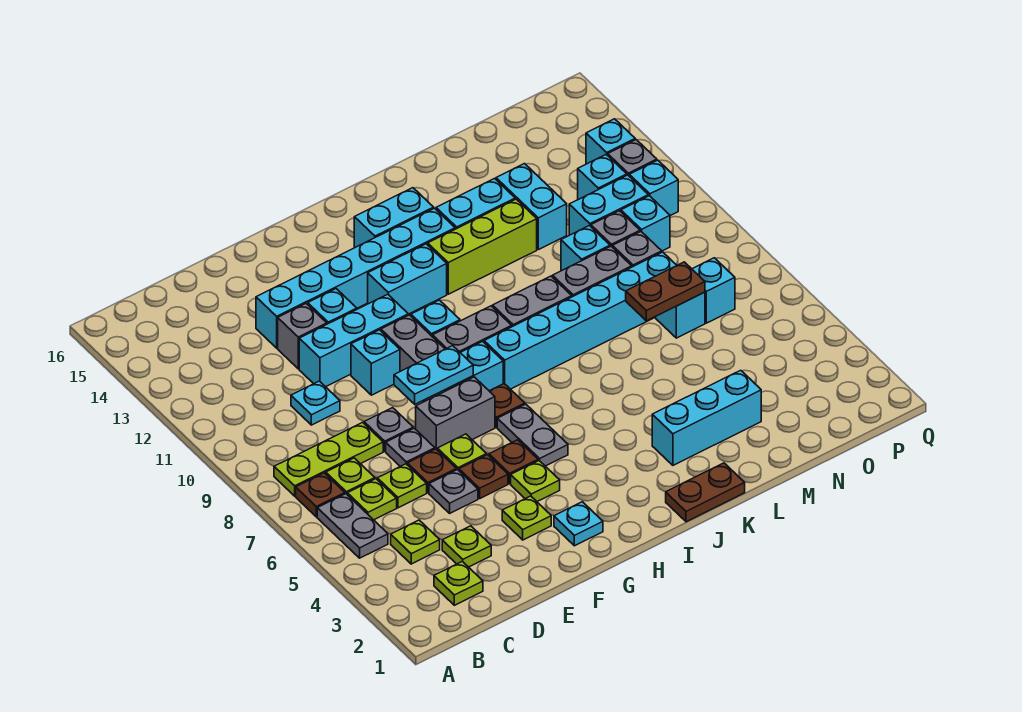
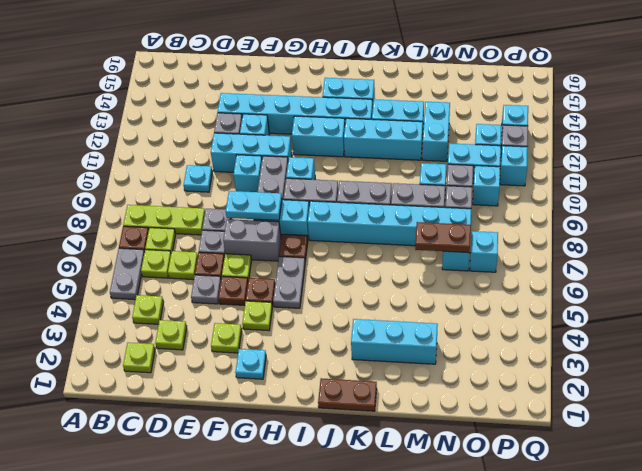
lime brick J12:L12 level 1 -> cyan brick J12:L12 level 1

